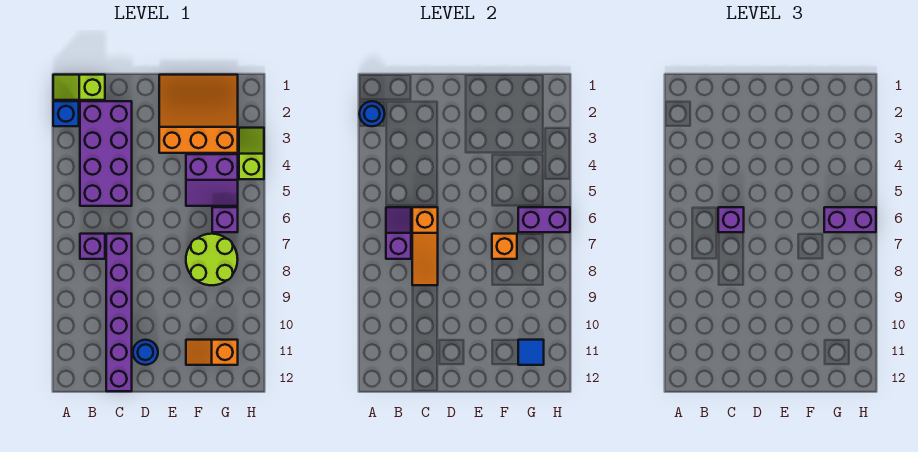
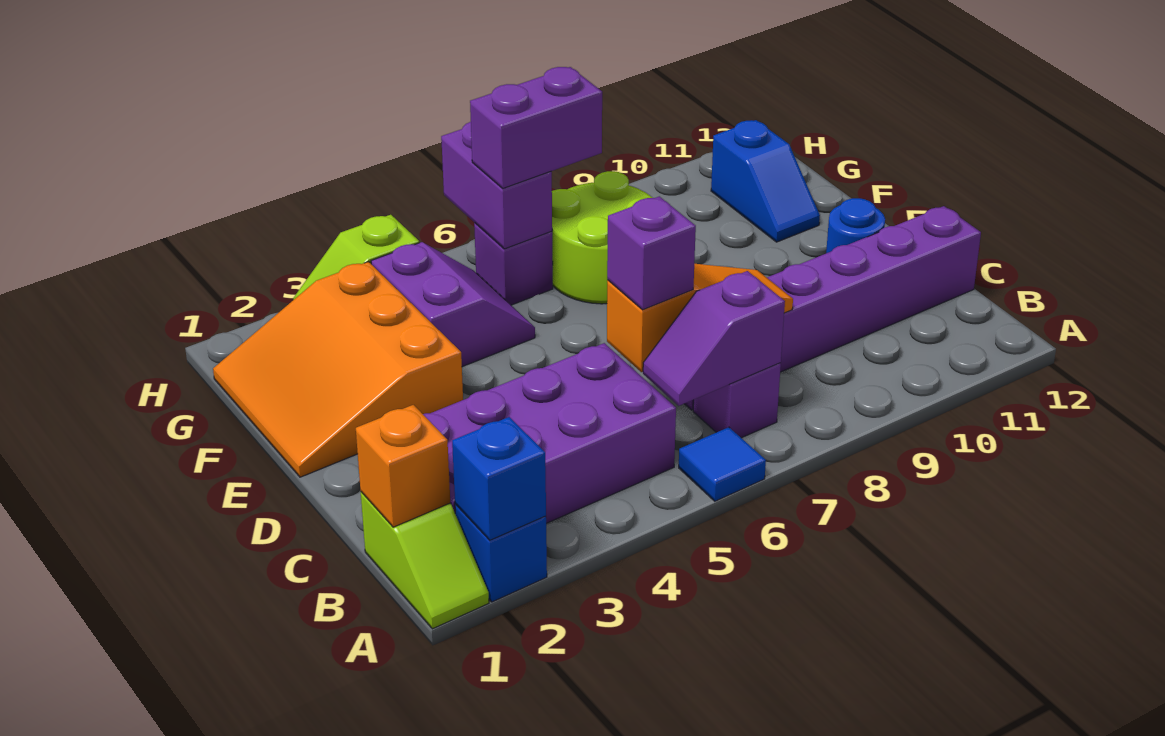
blue round brick A2 level 2 -> blue brick A2 level 2
orange brick F7 level 2 -> orange brick B1 level 2
orange slope F11:G11 level 1 top G -> blue slope F11:G11 level 1 top G
purple brick G6:H6 level 3 -> purple brick G6:G7 level 3
blue tile G11 level 2 -> blue tile A6 level 1

